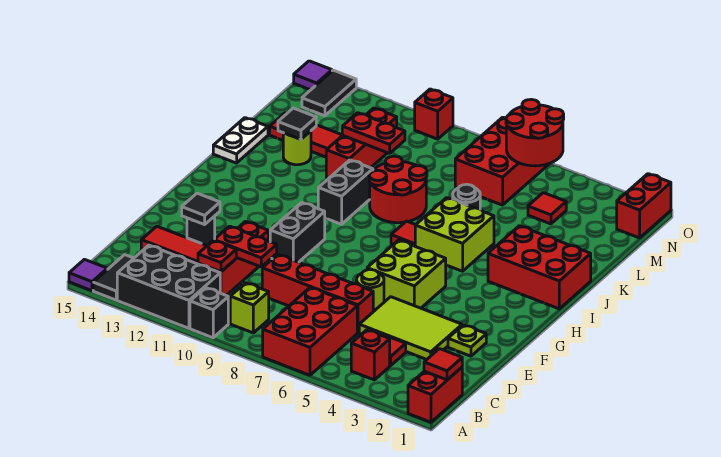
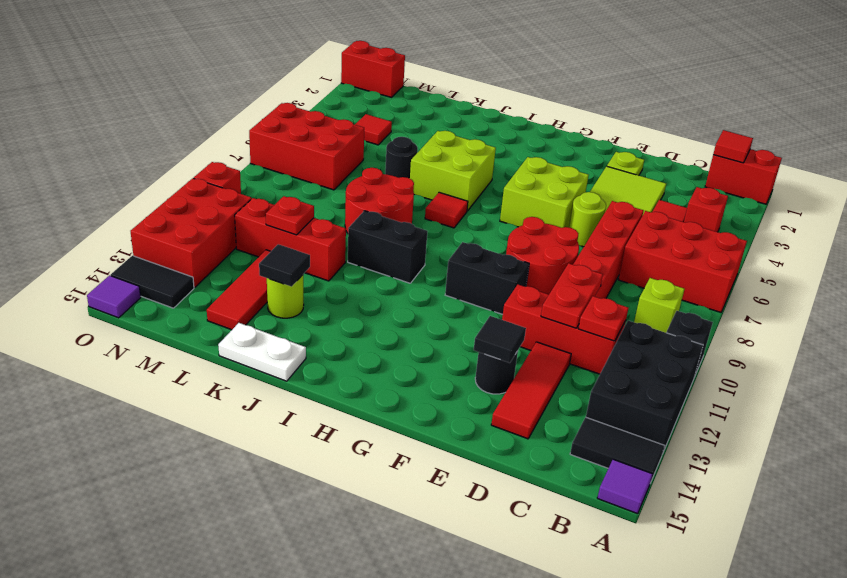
red brick I1:J3 level 1 -> red brick N11:O13 level 1
red plate L10:L11 level 2 -> red plate L11 level 2
red round brick N5:O6 level 2 -> red round brick E8:F9 level 1

